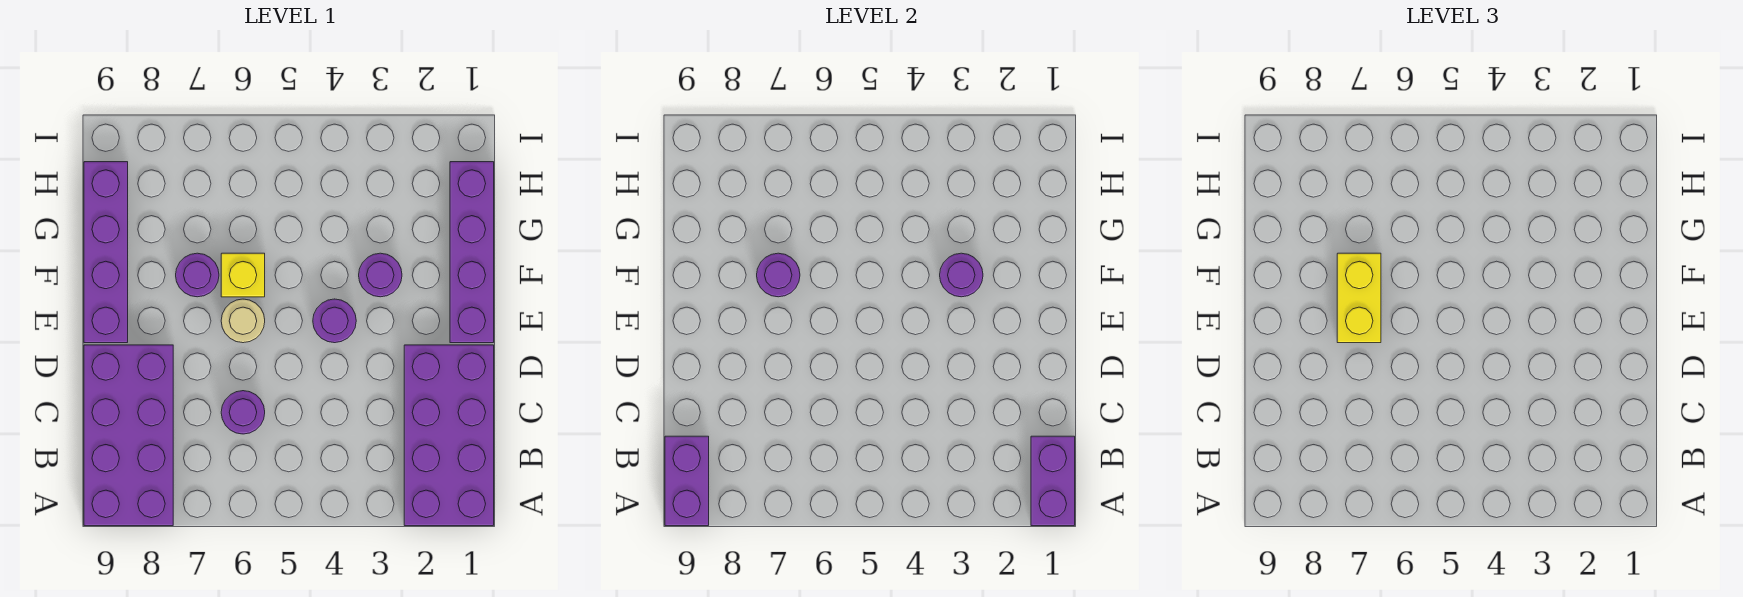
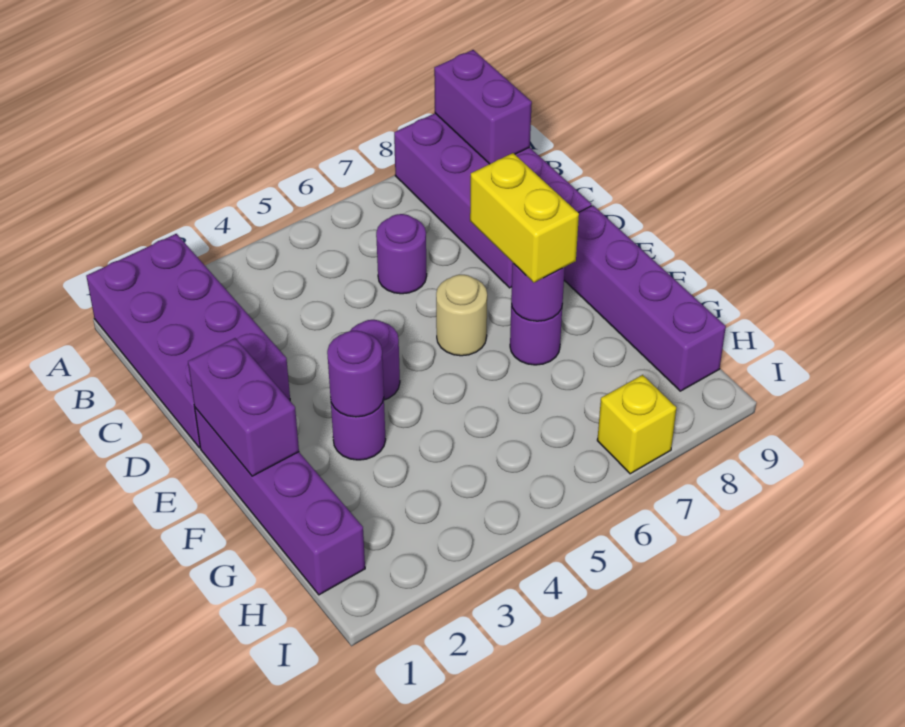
purple brick A1:B1 level 2 -> purple brick E1:F1 level 2
yellow brick F6 level 1 -> yellow brick I7 level 1

